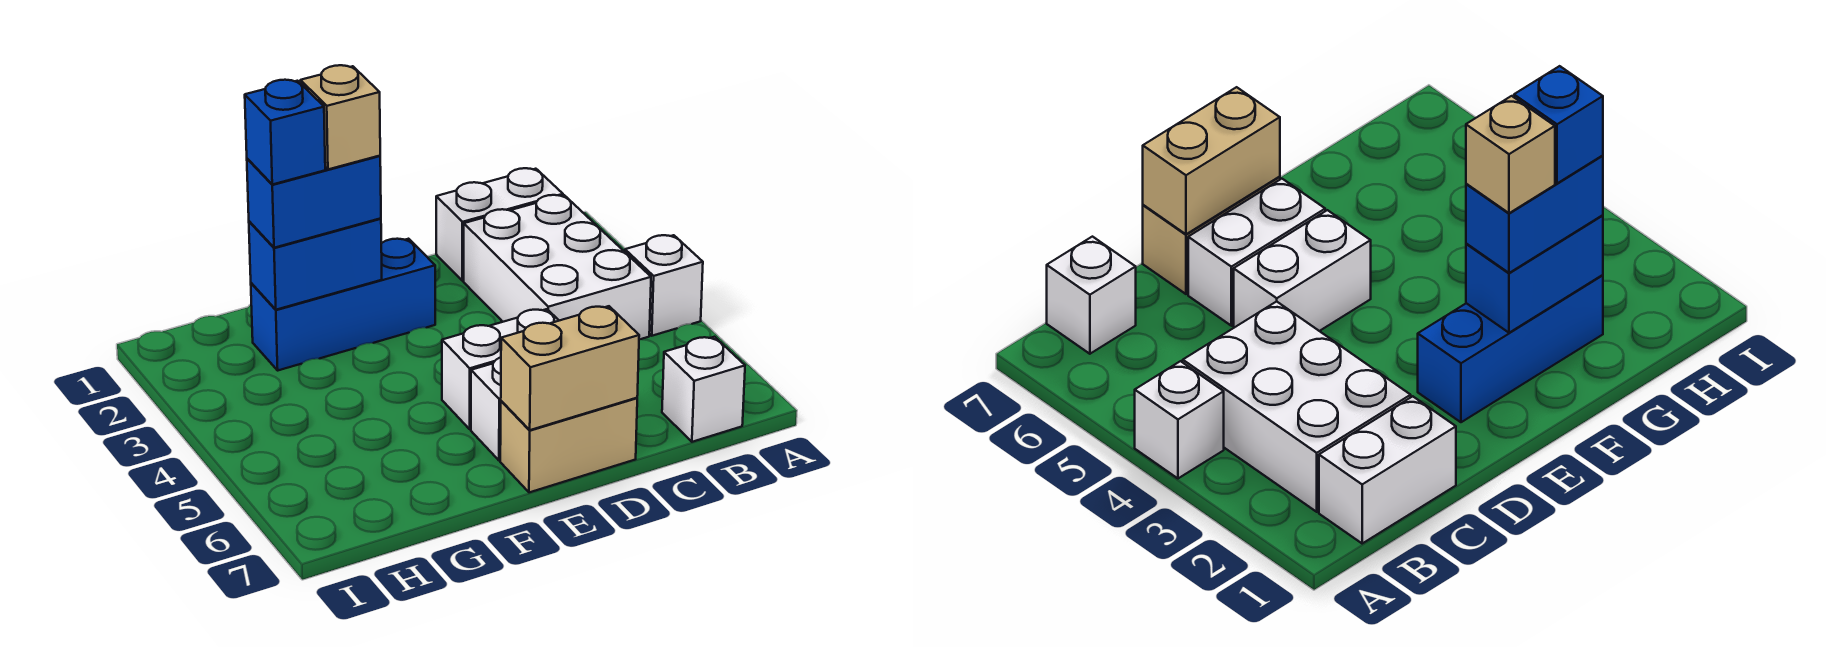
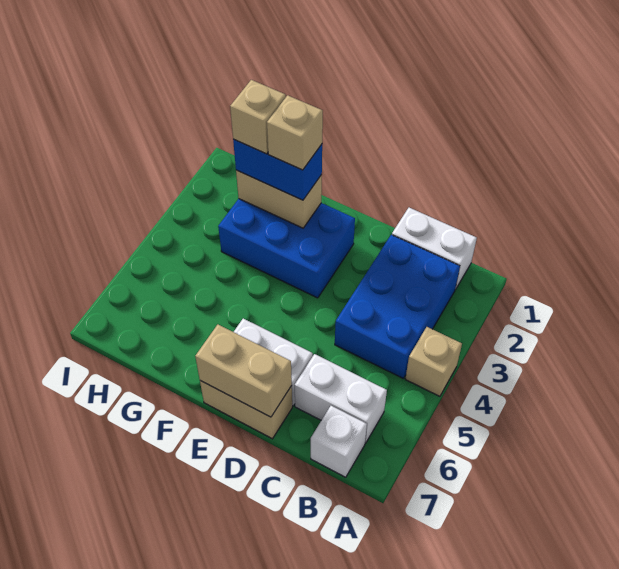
white brick A4 level 1 -> tan brick A4 level 1
white brick B2:C4 level 1 -> blue brick B2:C4 level 1
white brick D5:E5 level 1 -> white brick B6:C6 level 1
blue brick E2:G2 level 1 -> blue brick E2:G3 level 1
blue brick F2:G2 level 2 -> tan brick F2:G2 level 2
blue brick G2 level 4 -> tan brick G2 level 4

